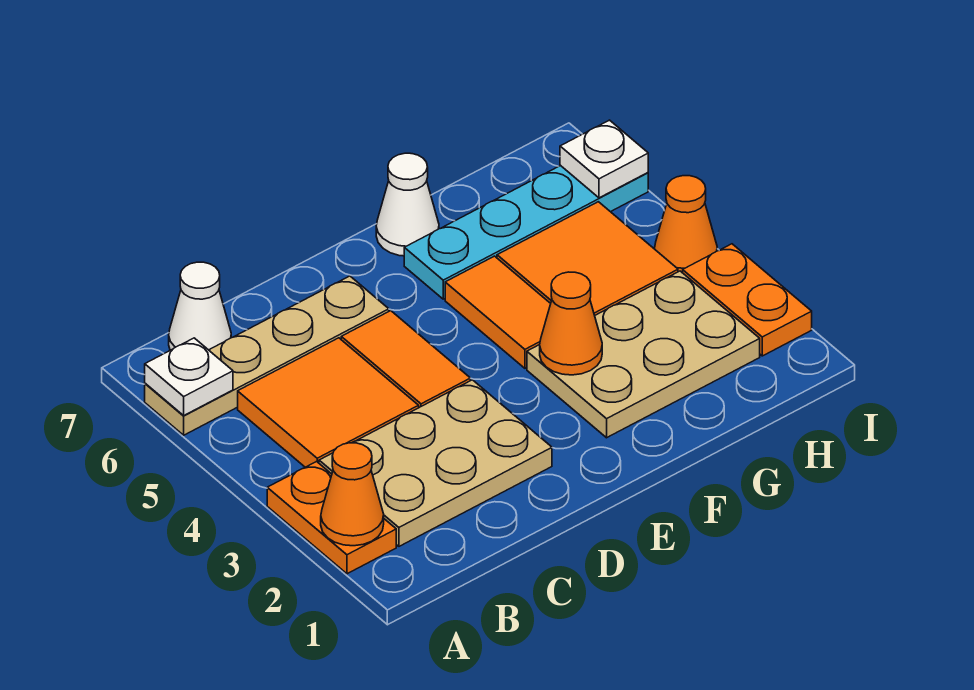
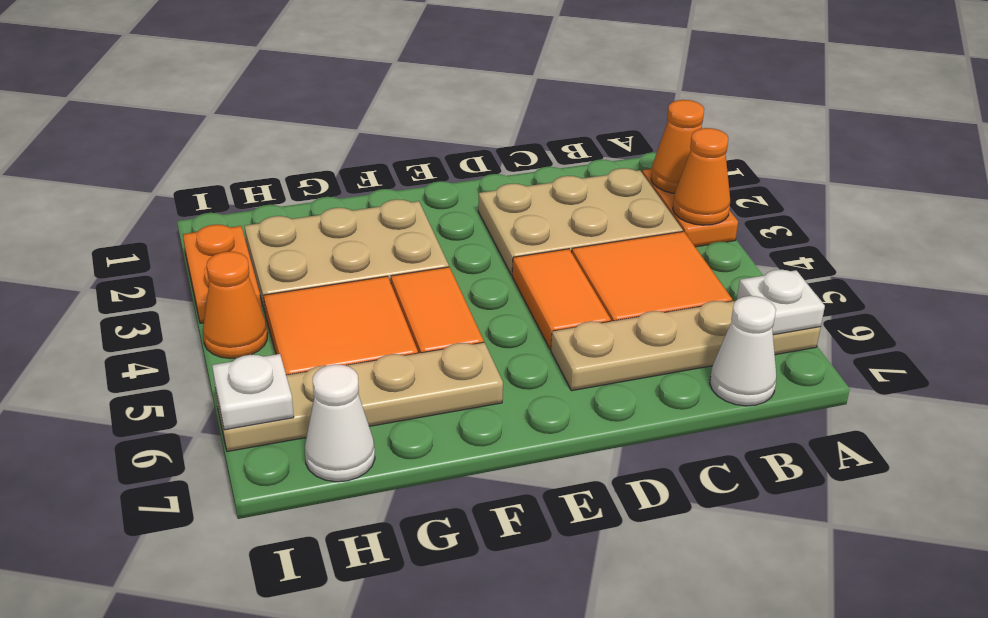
orange cone F3 level 2 -> orange cone A3 level 2
cyan plate F6:I6 level 1 -> tan plate F6:I6 level 1
white cone F7 level 1 -> white cone H7 level 1

